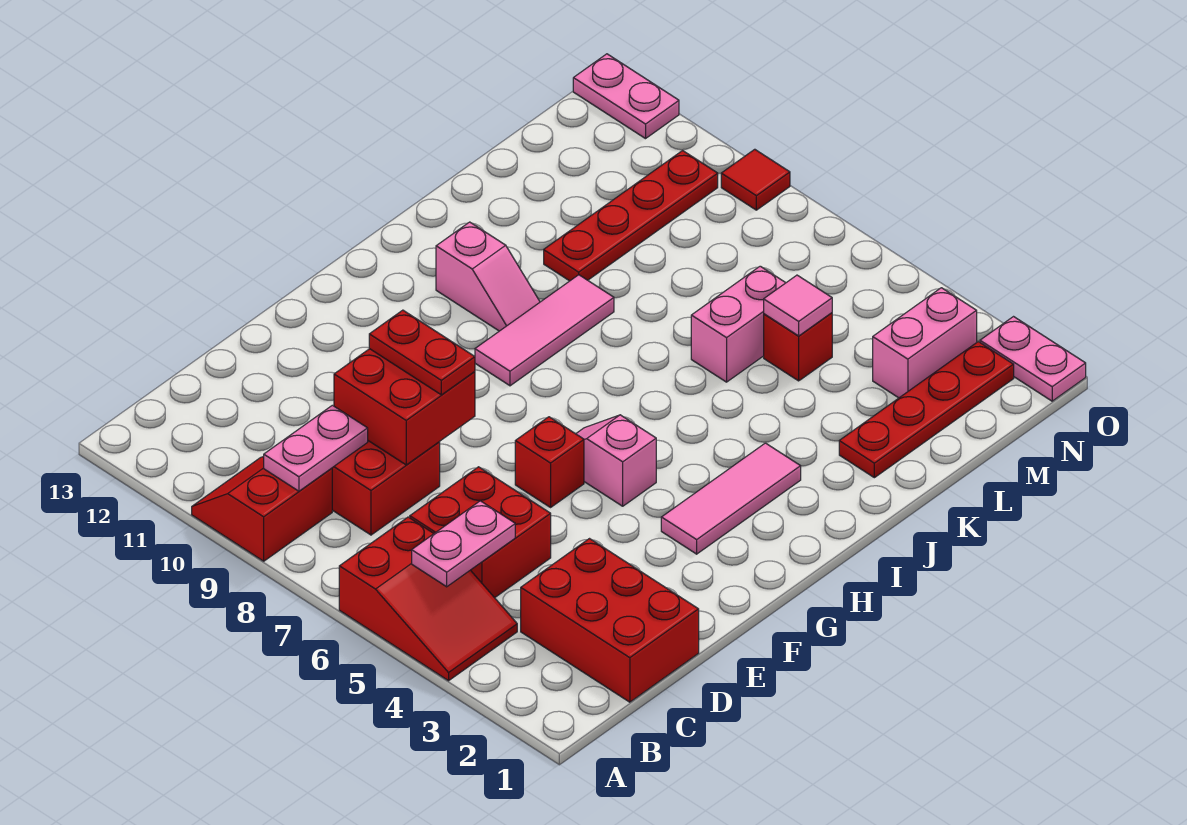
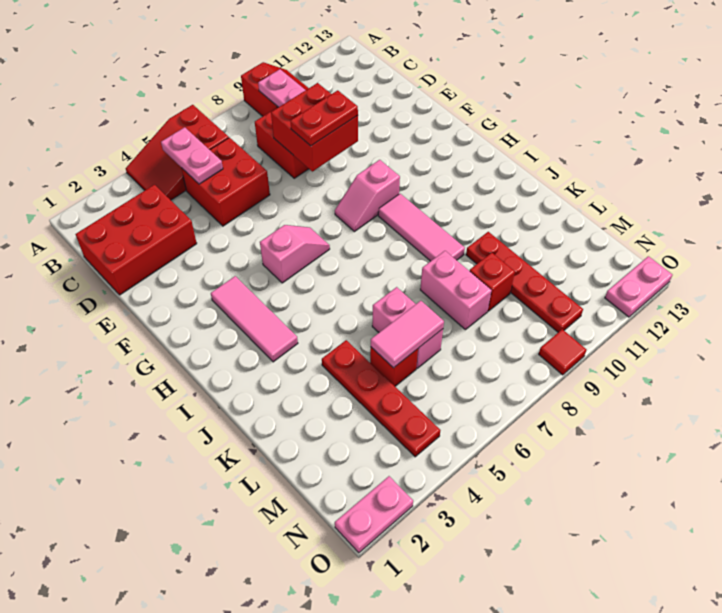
red brick F6 level 1 -> red brick L9 level 1
pink slope I10:I11 level 1 top 11 -> pink slope G8:G9 level 1 top 9
red plate K2:N2 level 1 -> red plate K4:N4 level 1
pink tile L5 level 2 -> pink tile L5:L6 level 2
pink brick M3:N3 level 1 -> pink brick K8:L8 level 1

